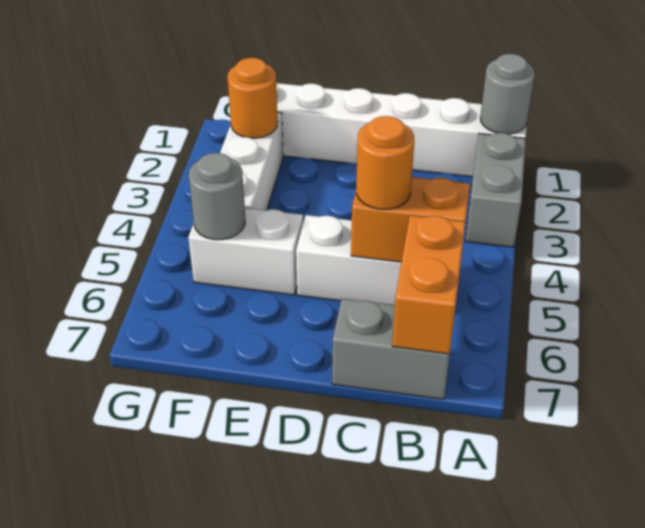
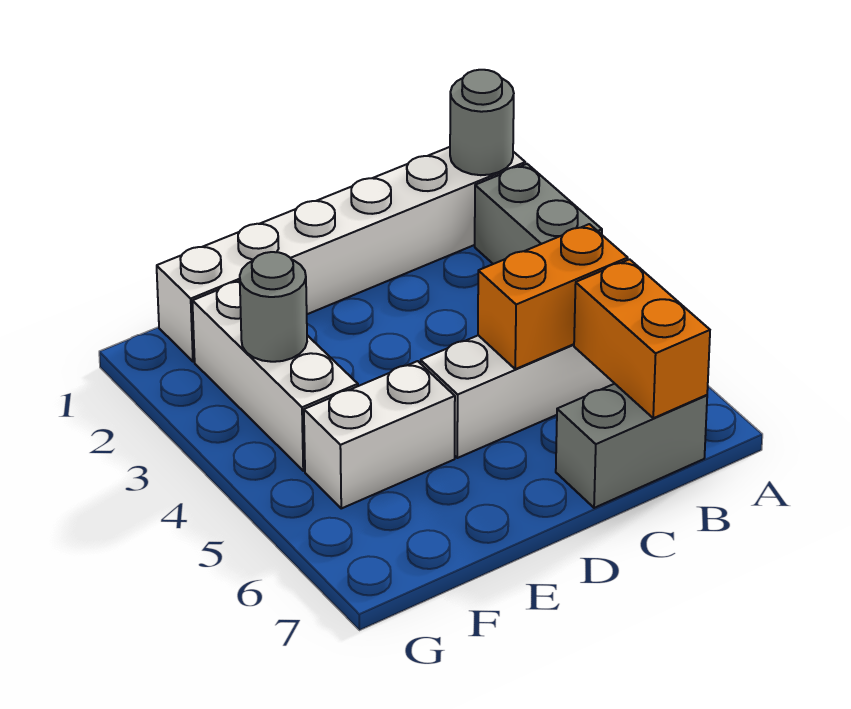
orange round brick C5 level 3 -> none
orange round brick F2 level 2 -> none
grey round brick F5 level 2 -> grey round brick F3 level 2

